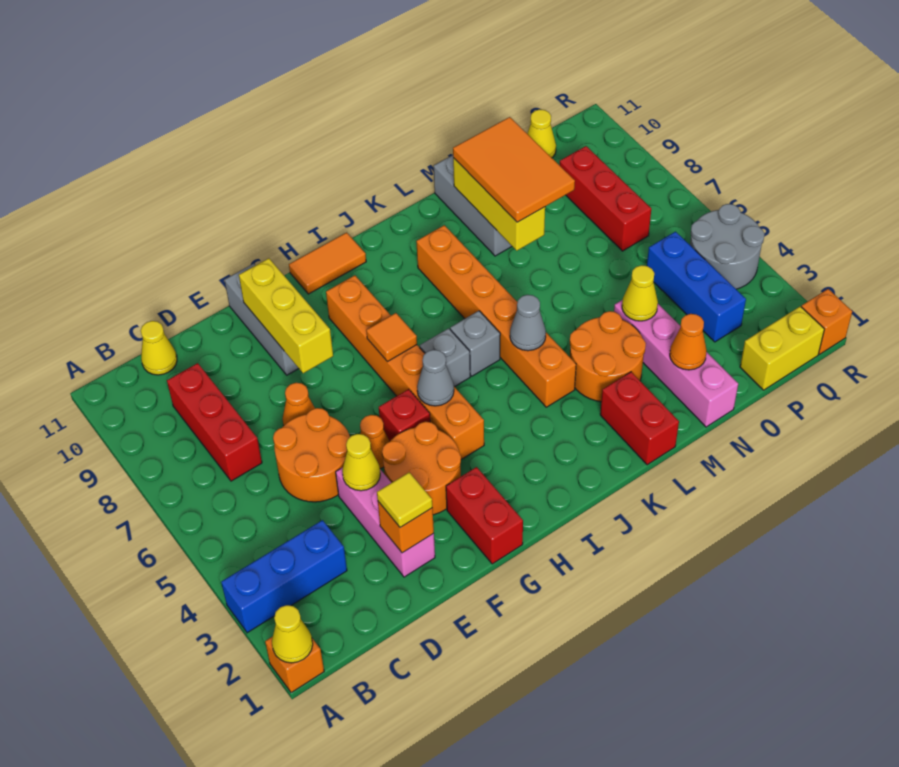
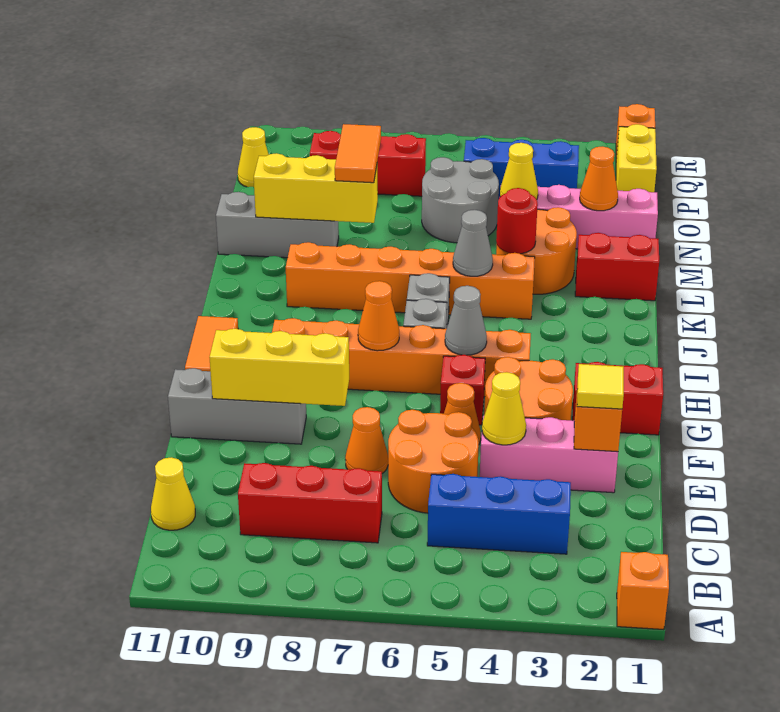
yellow cone A1 level 2 -> none
blue brick A3:C3 level 1 -> blue brick C3:C5 level 1
orange tile H7 level 2 -> orange cone H7 level 2
none -> red round brick L4 level 2
orange tile M8:N10 level 3 -> orange tile M8:N8 level 3
grey round brick Q4:R5 level 1 -> grey round brick N5:O6 level 1

